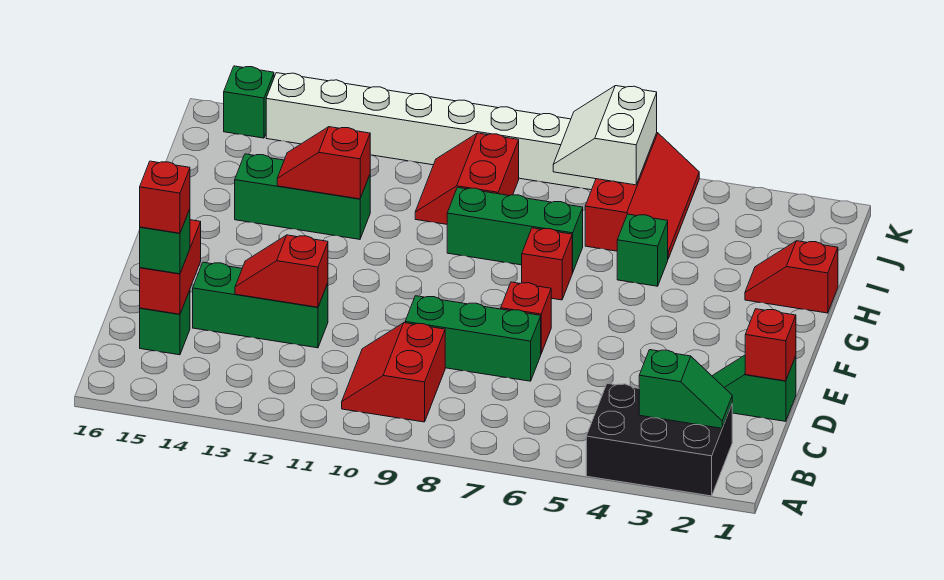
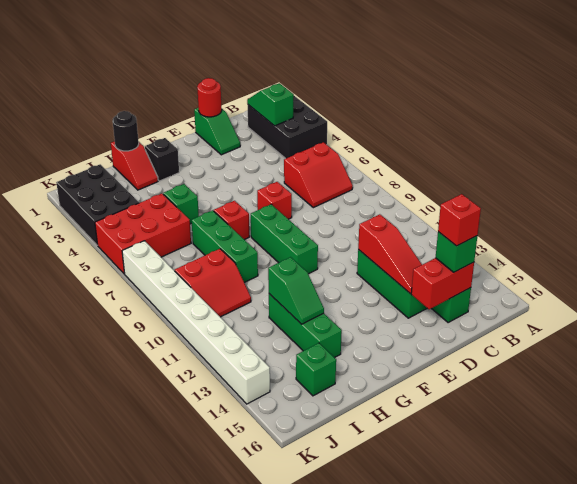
red slope B9:C10 level 1 top 9 -> red slope B6:C7 level 1 top 6
red brick D1 level 2 -> red round brick D1 level 2
green brick D7:D9 level 1 -> green brick F8:F10 level 1
red slope D12:D13 level 2 top 12 -> red slope D12:D14 level 2 top 12
none -> black brick G2 level 1
none -> black round brick H1 level 2
red slope H12:H13 level 2 top 12 -> green slope H12:H13 level 2 top 12
red slope I5:K6 level 1 top 6 -> red brick I5:K6 level 1
none -> black brick J2:K4 level 1
white slope J6:K7 level 2 top 6 -> none
green brick K15 level 1 -> green brick I15 level 1

